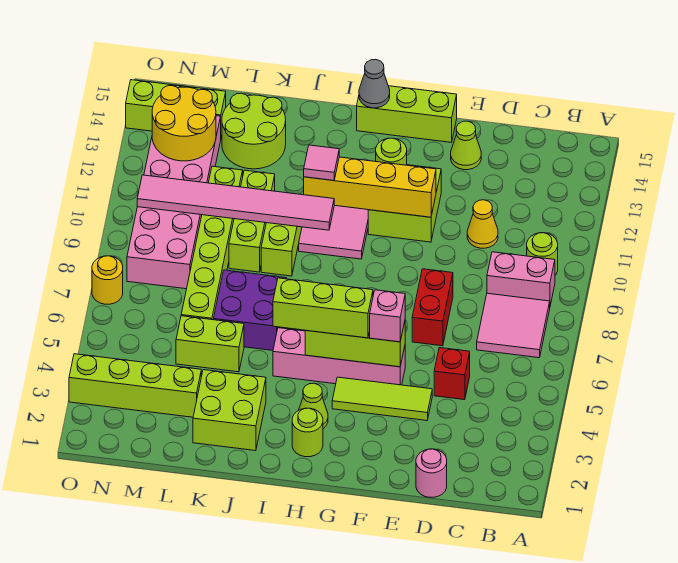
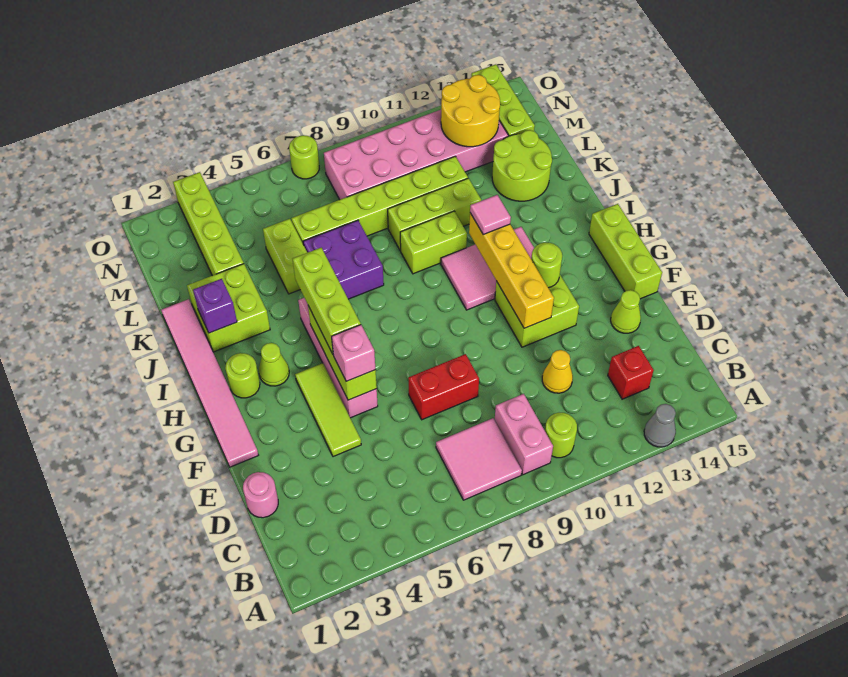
red brick D5 level 1 -> red brick C13 level 1
grey cone H15 level 2 -> grey cone A13 level 1
pink tile I10:N10 level 2 -> pink tile F1:K1 level 1
none -> purple brick J2 level 2
yellow round brick O7 level 1 -> lime round brick O7 level 1

